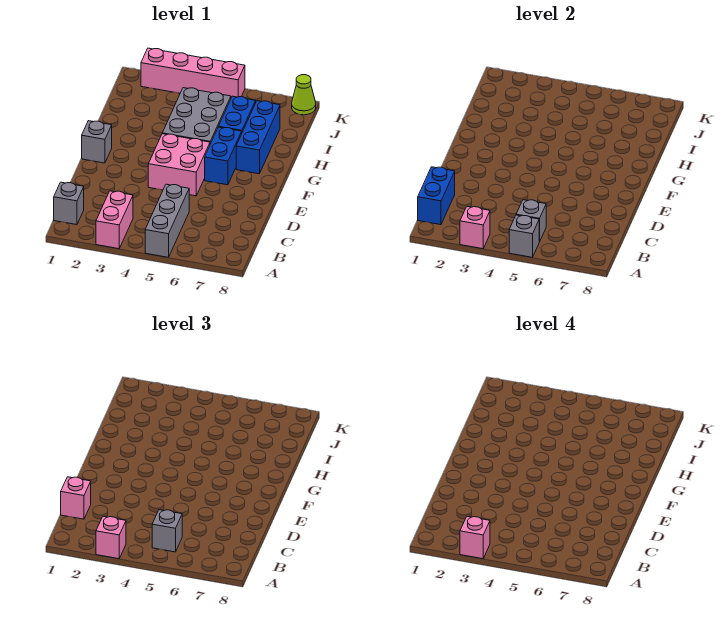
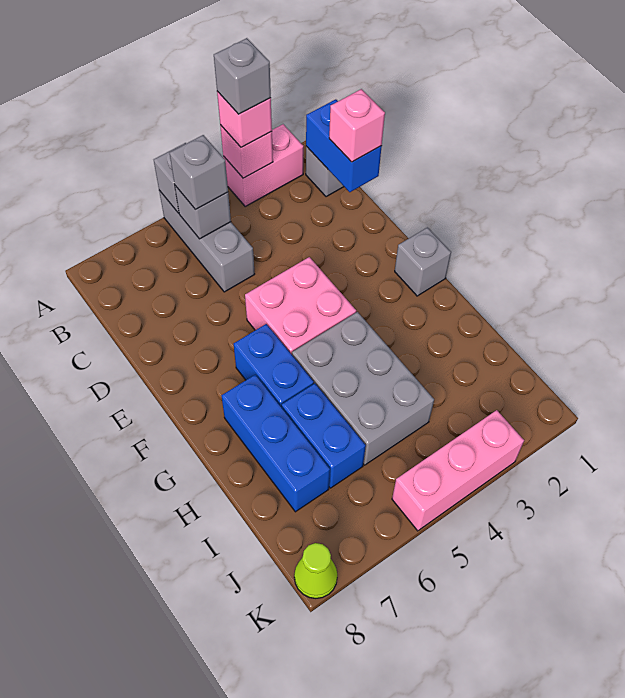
pink brick A3:B3 level 1 -> pink brick A2:A3 level 1
pink brick A3 level 4 -> grey brick A3 level 4
pink brick K2:K5 level 1 -> pink brick K3:K5 level 1

